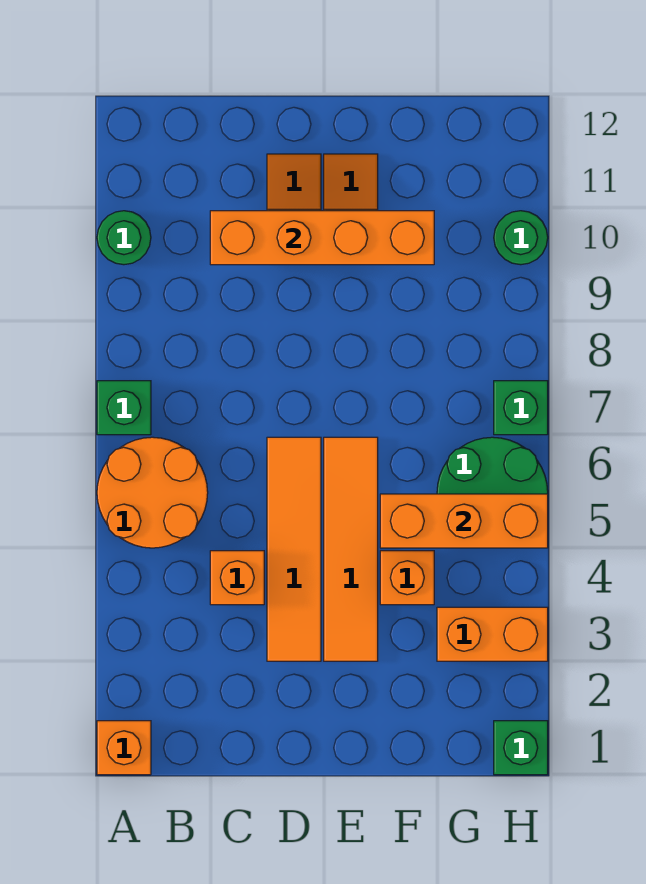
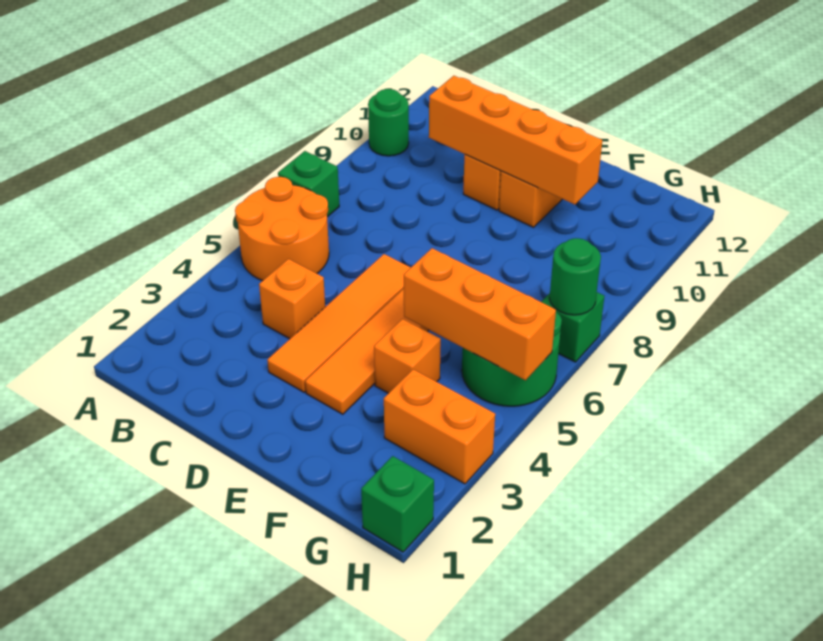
orange brick A1 level 1 -> none
green round brick H10 level 1 -> green round brick H7 level 2

